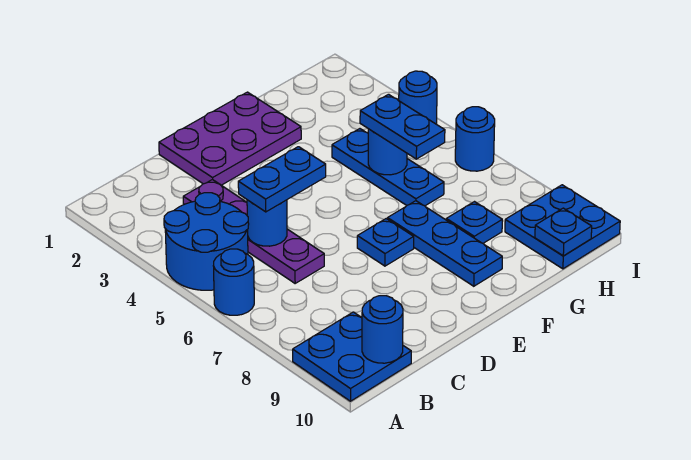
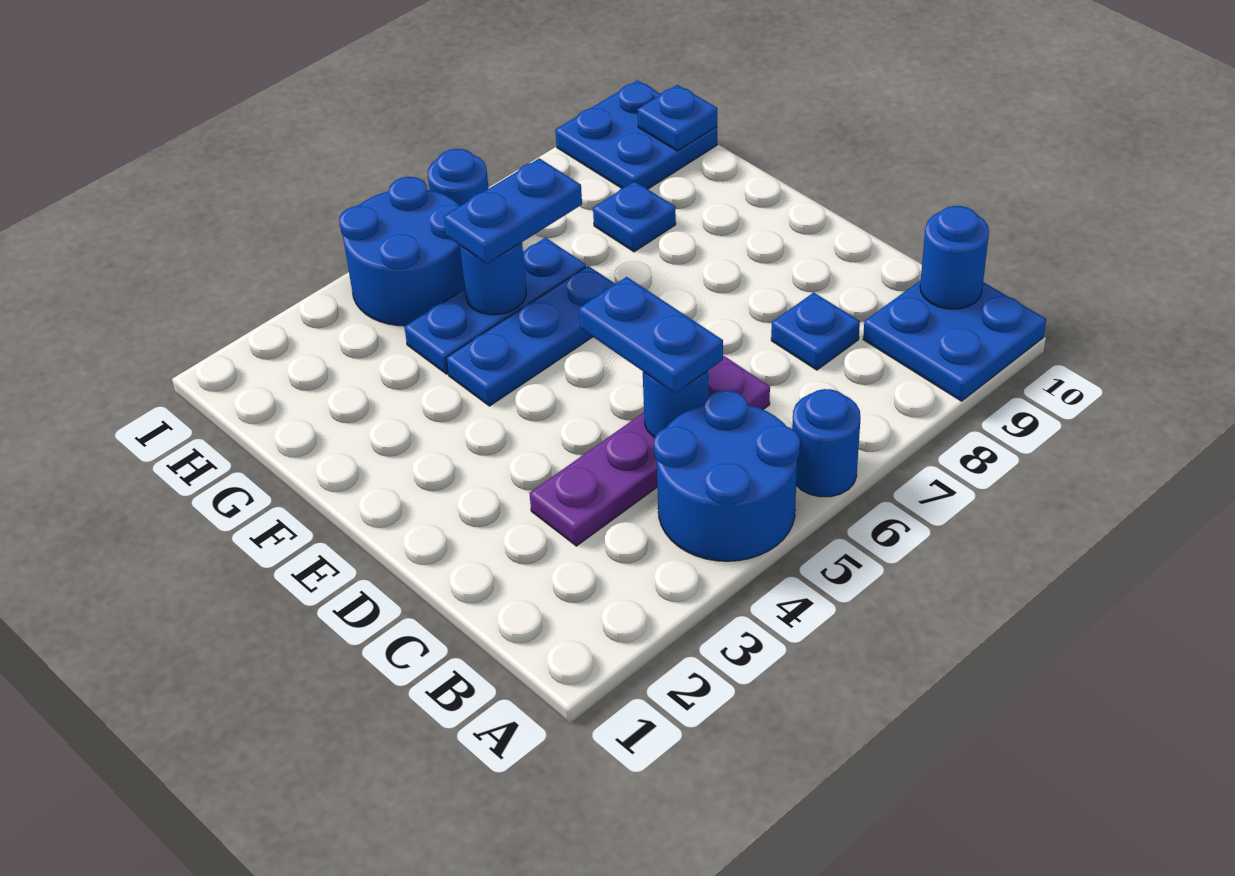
purple plate D1:F2 level 1 -> none
blue plate E7 level 1 -> blue plate C8 level 1
blue plate F7:F9 level 1 -> blue plate F4:F6 level 1
blue round brick I4 level 1 -> blue round brick H4:I5 level 1

